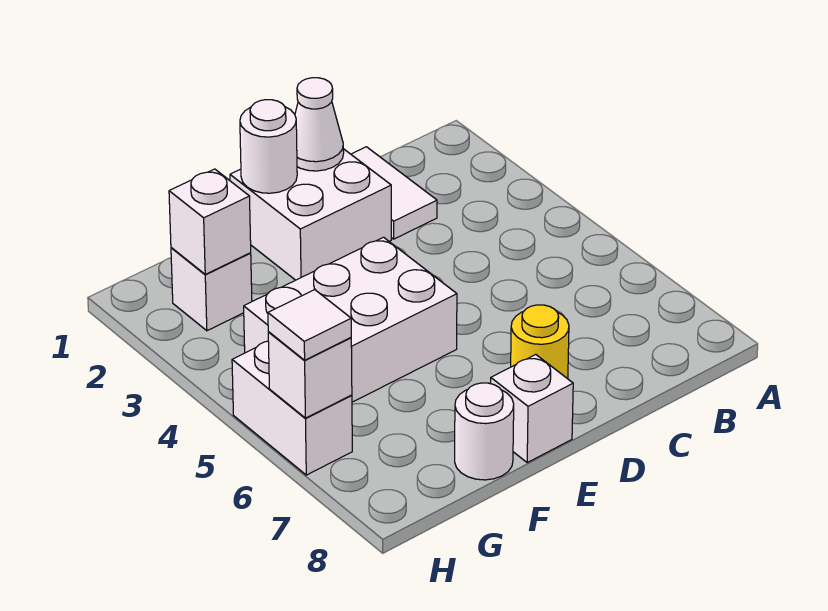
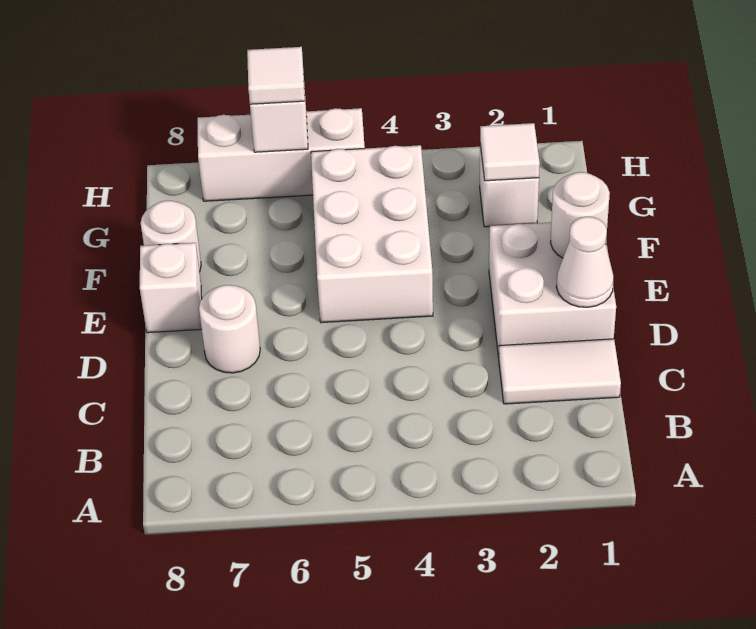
yellow round brick D7 level 1 -> white round brick D7 level 1
white brick G2 level 2 -> white tile G2 level 2
white brick H5:H6 level 1 -> white brick H5:H7 level 1

